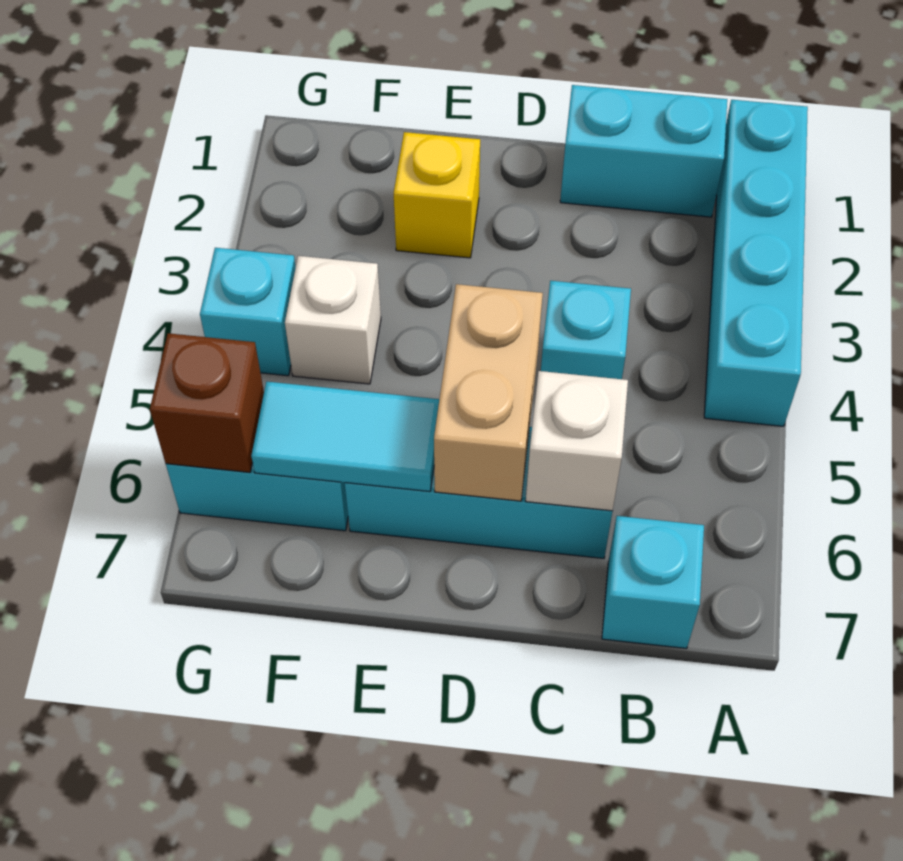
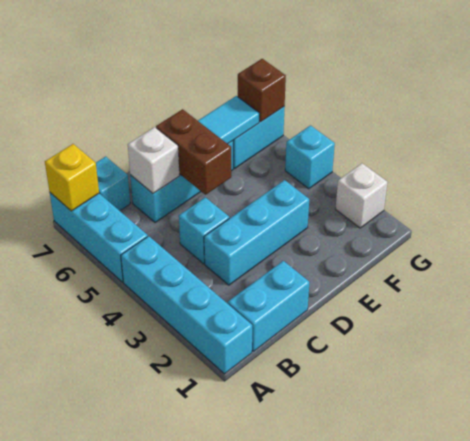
none -> cyan brick A5:A7 level 1
none -> cyan brick C3:E3 level 1
tan brick D5:D6 level 2 -> brown brick D5:D6 level 2
yellow brick E2 level 1 -> yellow brick A7 level 2
white brick F4 level 1 -> white brick G2 level 1

